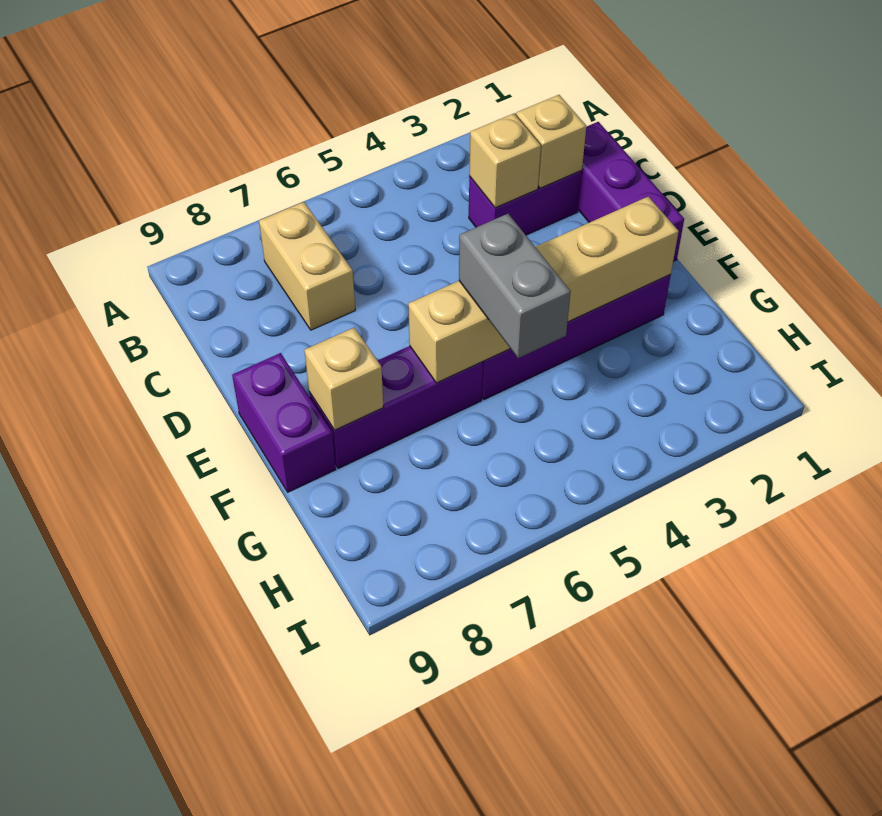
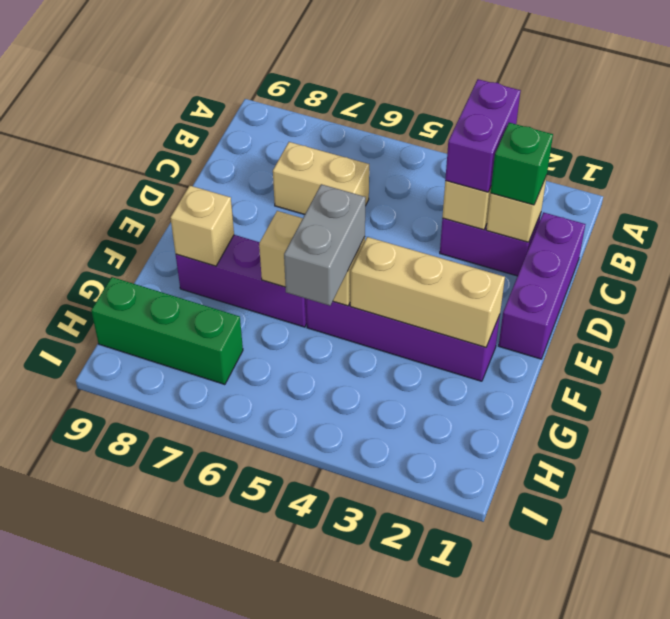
tan brick B7:C7 level 1 -> tan brick C6:C7 level 1
none -> green brick C2 level 3
purple brick E9:F9 level 1 -> purple brick B3:C3 level 3
none -> green brick H7:H9 level 1

